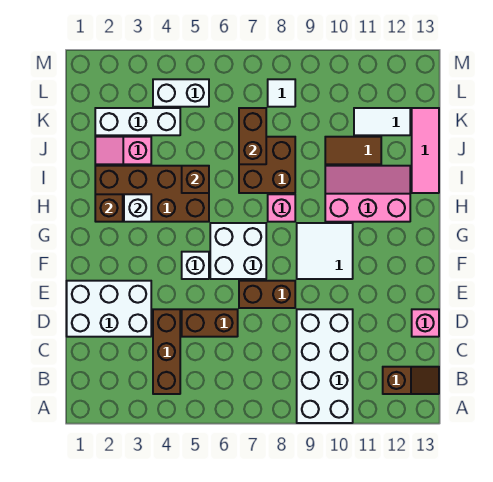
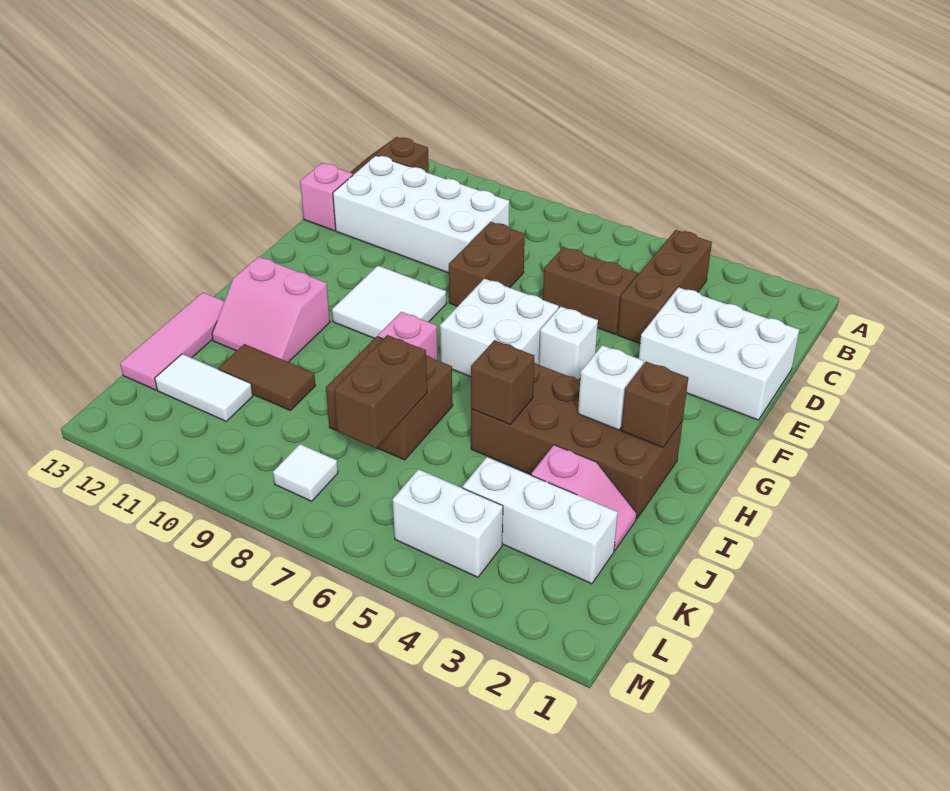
white brick A9:D10 level 1 -> white brick C9:D12 level 1
brown brick E7:E8 level 1 -> brown brick D8:E8 level 1
pink slope H10:I12 level 1 top H -> pink slope H11:I12 level 1 top H

